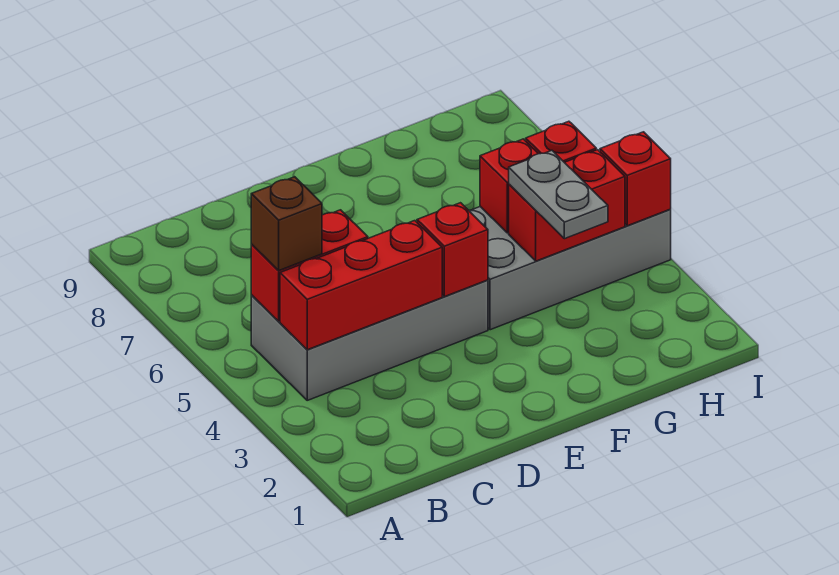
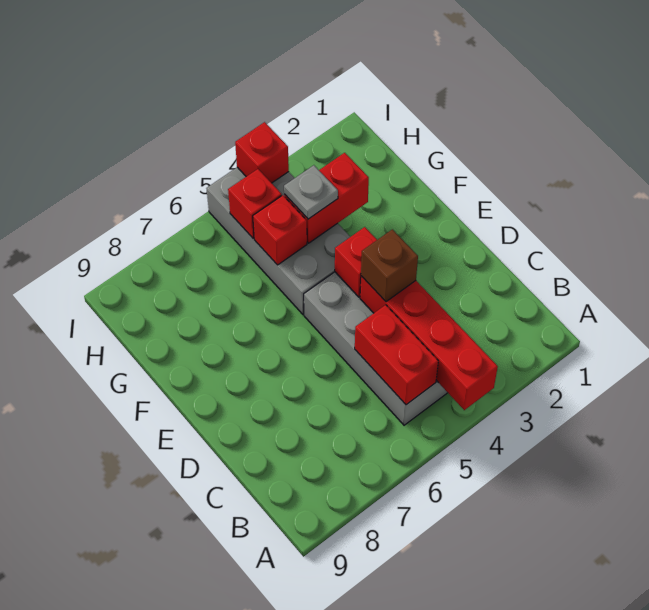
red brick B4:D4 level 2 -> red brick A4:D4 level 2
brown brick B5 level 3 -> brown brick D4 level 3
grey plate G3:G4 level 3 -> grey plate G4 level 3
red brick G4:H4 level 2 -> red brick G3:G4 level 2

